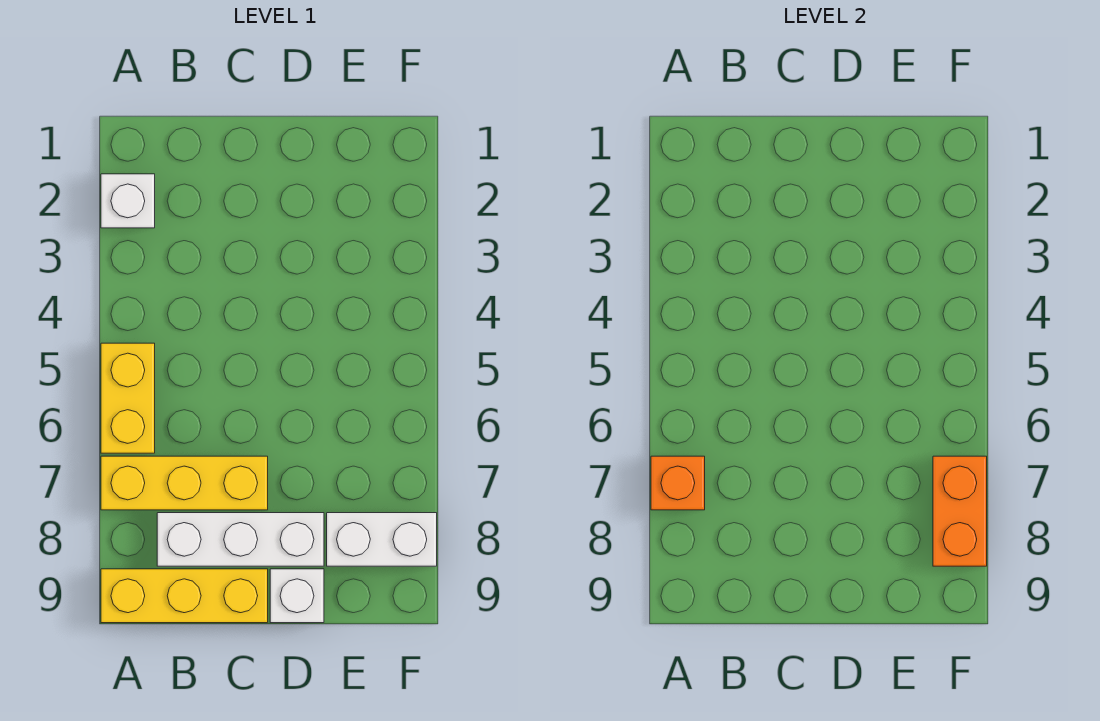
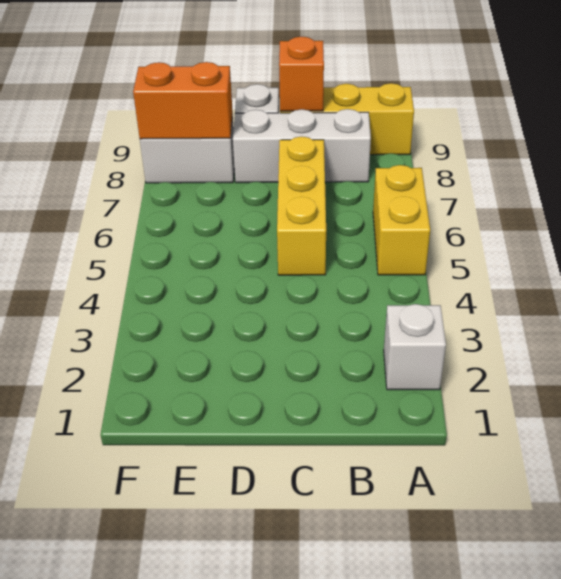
yellow brick A7:C7 level 1 -> yellow brick C5:C7 level 1
orange brick A7 level 2 -> orange brick C9 level 2
orange brick F7:F8 level 2 -> orange brick E8:F8 level 2

